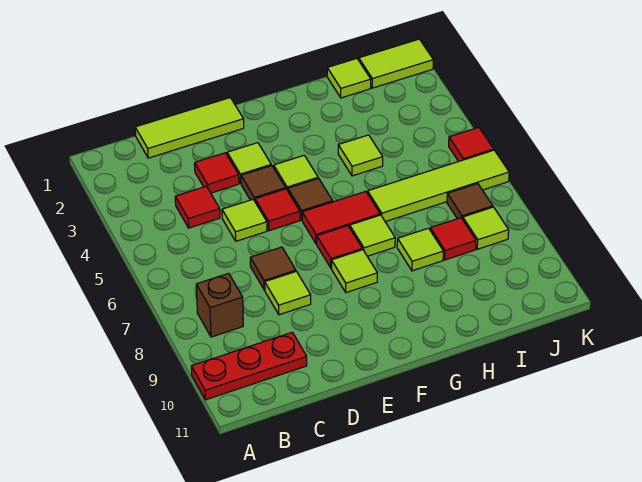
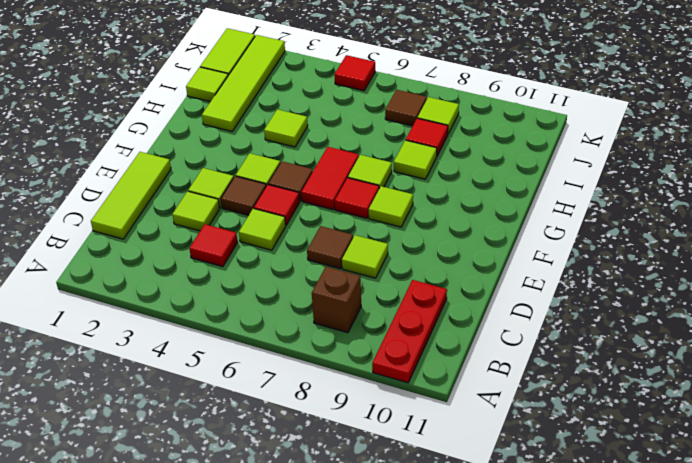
red tile D3 level 1 -> lime tile D3 level 1
lime tile H6:K6 level 1 -> lime tile H2:K2 level 1

